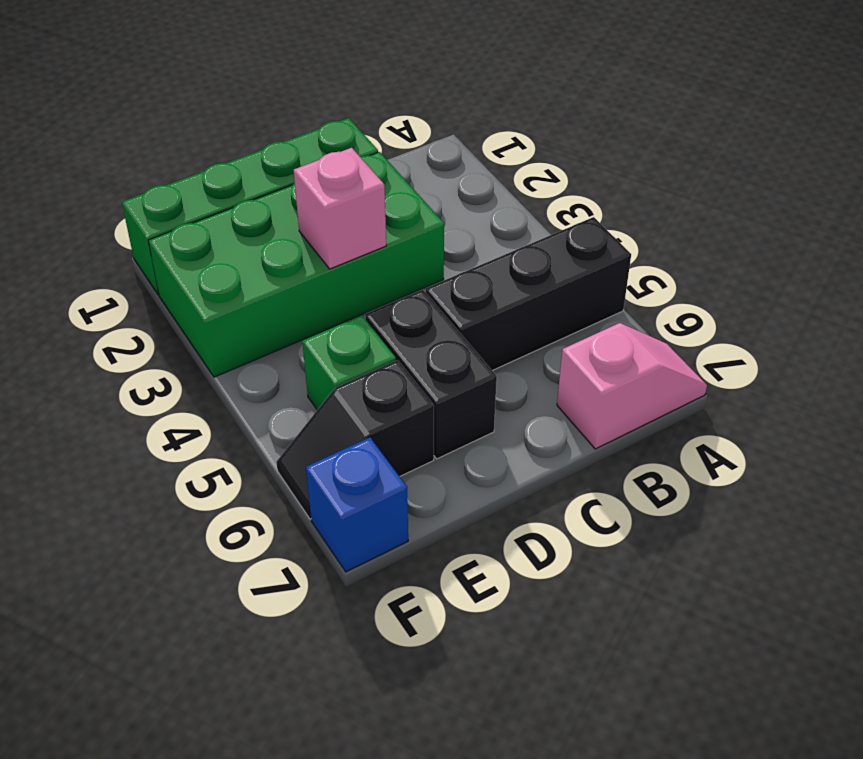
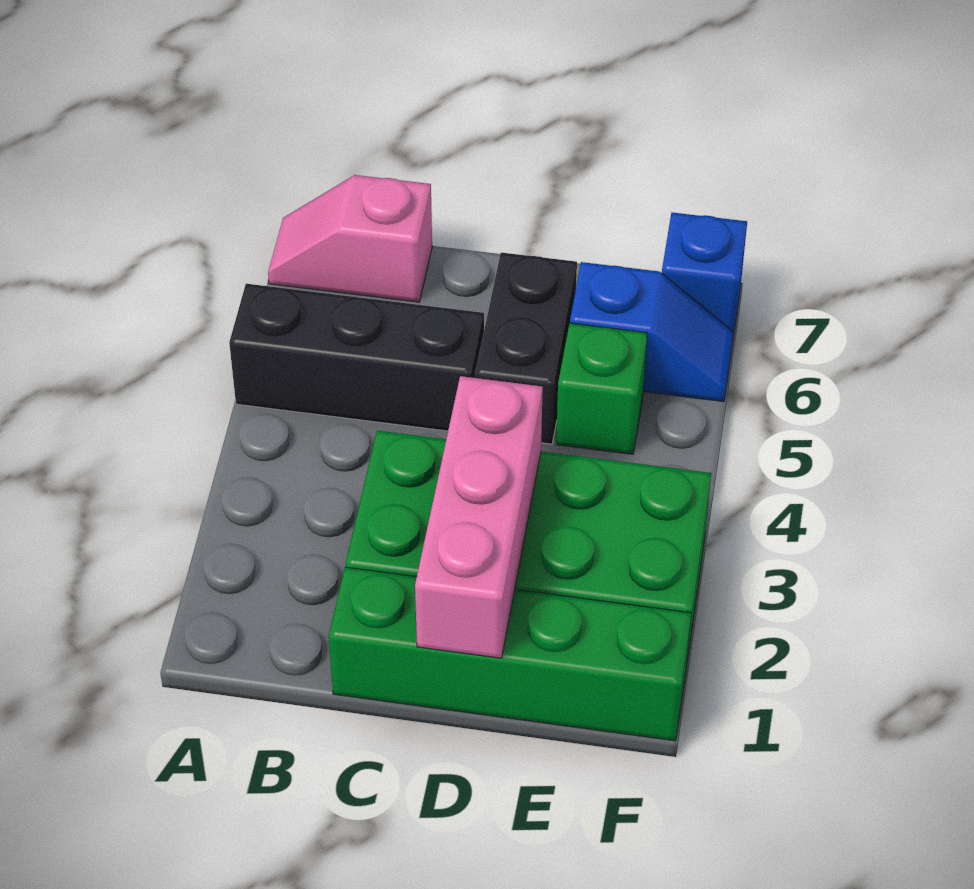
pink brick D3 level 2 -> pink brick D1:D3 level 2
black slope E6:F6 level 1 top E -> blue slope E6:F6 level 1 top E

